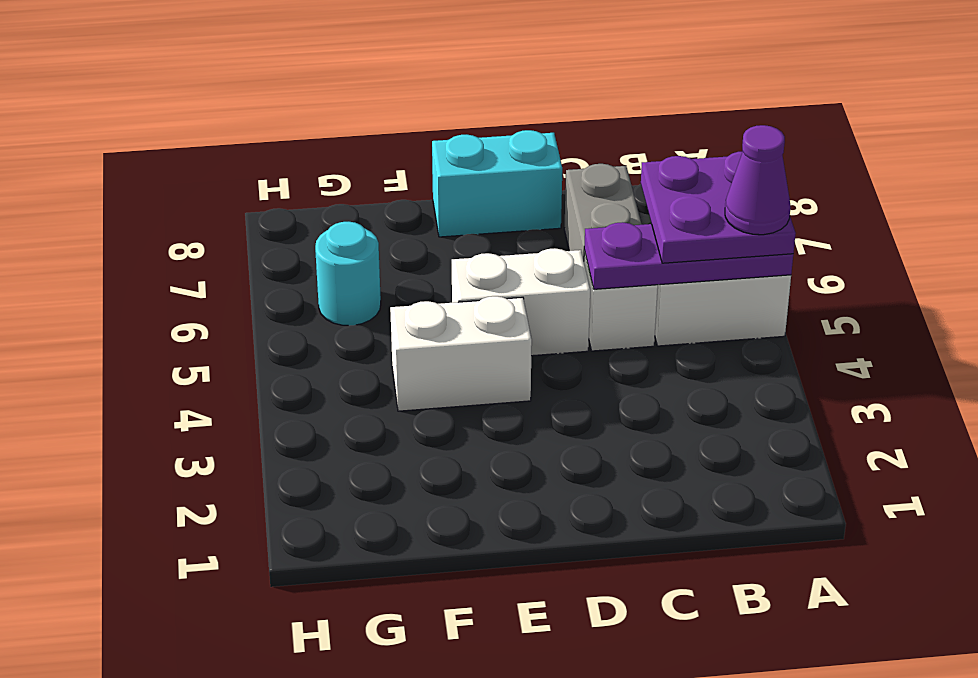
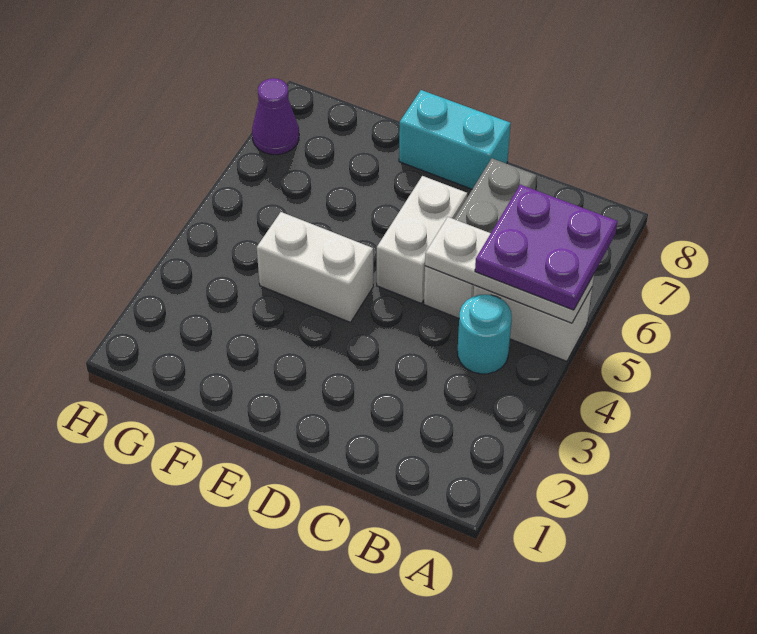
purple plate A5:C5 level 2 -> white plate A5:C5 level 2
purple cone A5 level 4 -> purple cone H7 level 1
white brick D5:E5 level 1 -> white brick D5:D6 level 1
cyan round brick G6 level 1 -> cyan round brick B4 level 1

